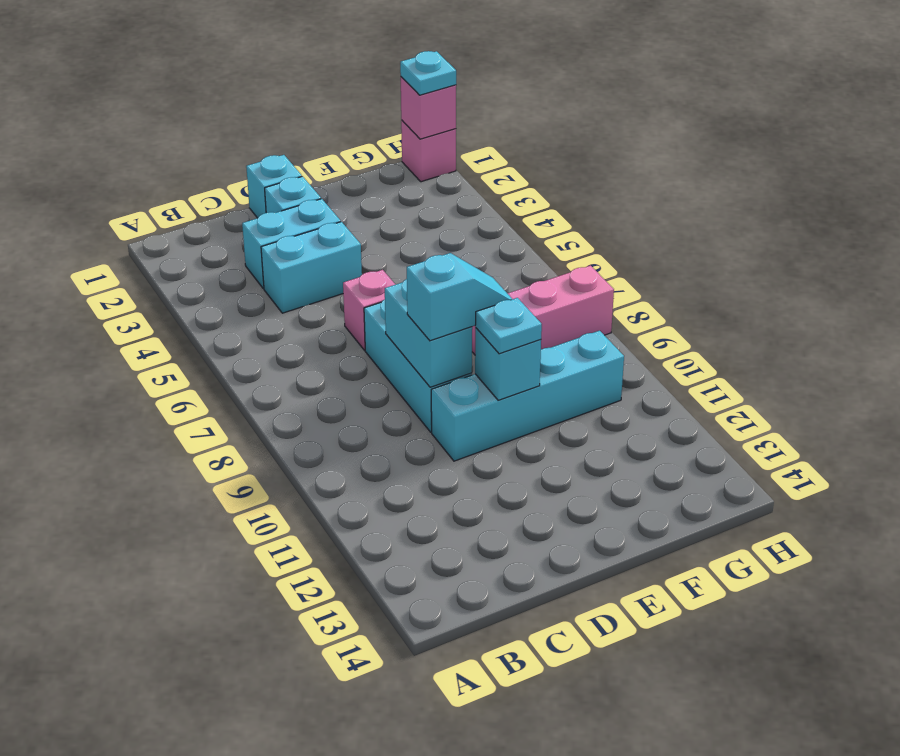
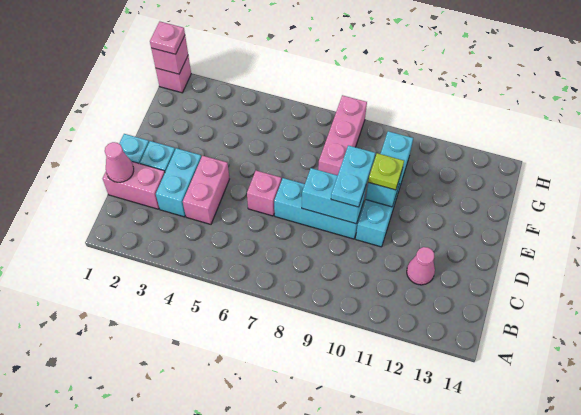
none -> pink brick C1:C2 level 1
none -> pink cone C1 level 2
cyan brick C4:D4 level 1 -> pink brick C4:D4 level 1
none -> pink cone C12 level 1
cyan slope D9:E9 level 3 top D -> cyan plate D9:E9 level 3
cyan plate E10 level 3 -> lime plate E10 level 3
cyan plate H1 level 3 -> pink plate H1 level 3

